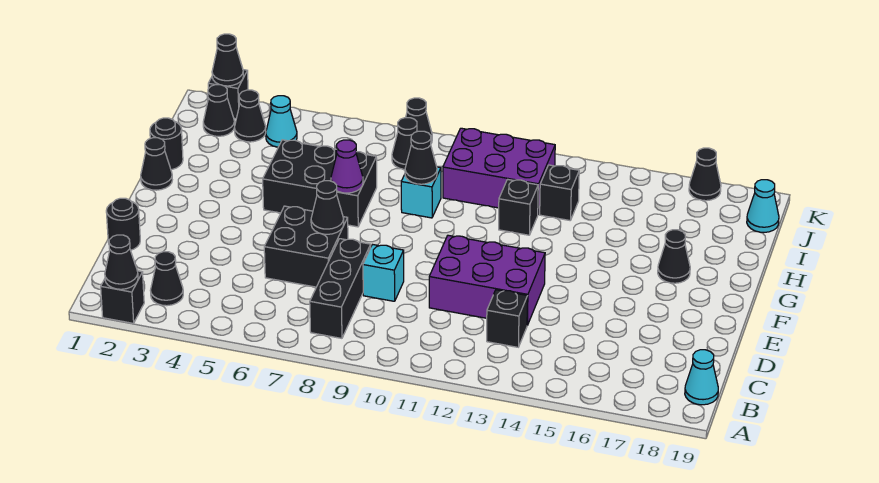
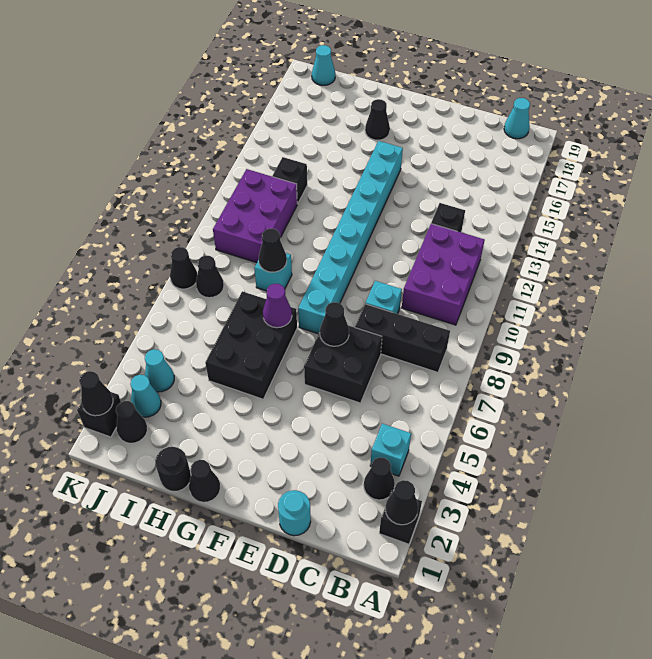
none -> cyan brick B4 level 1
black round brick D1 level 1 -> cyan round brick D1 level 1
purple brick D11:E13 level 1 -> purple brick B10:C12 level 1
none -> cyan brick F8:F15 level 1
black brick H12 level 1 -> none
black cone J3 level 1 -> cyan cone J3 level 1
black cone K17 level 1 -> none

